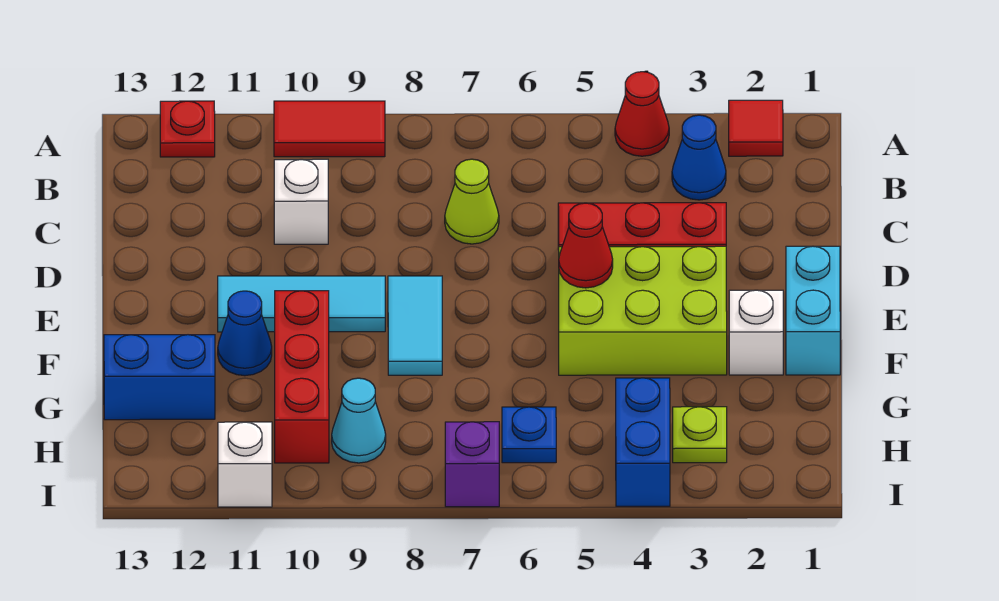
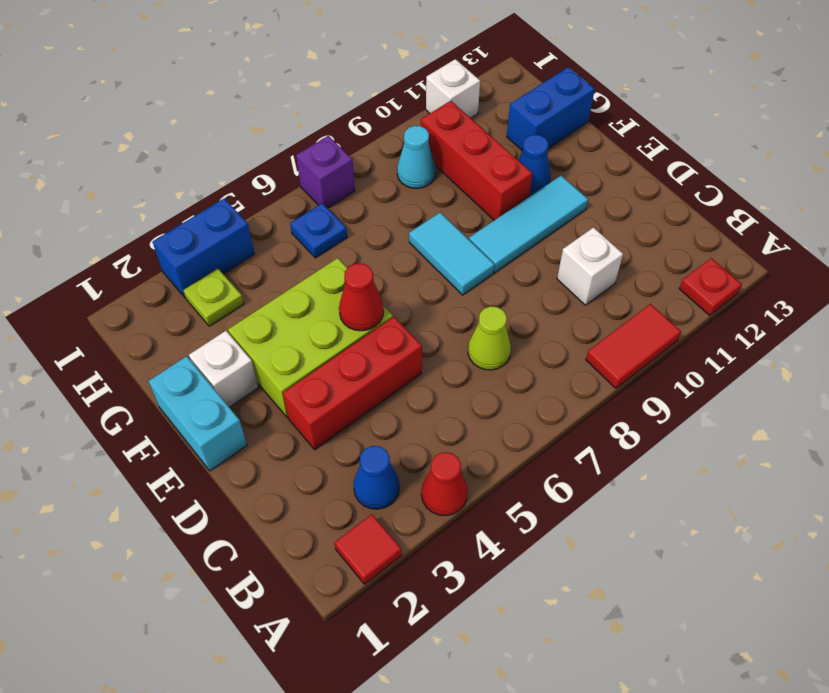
blue brick H4:I4 level 1 -> blue brick I3:I4 level 1

